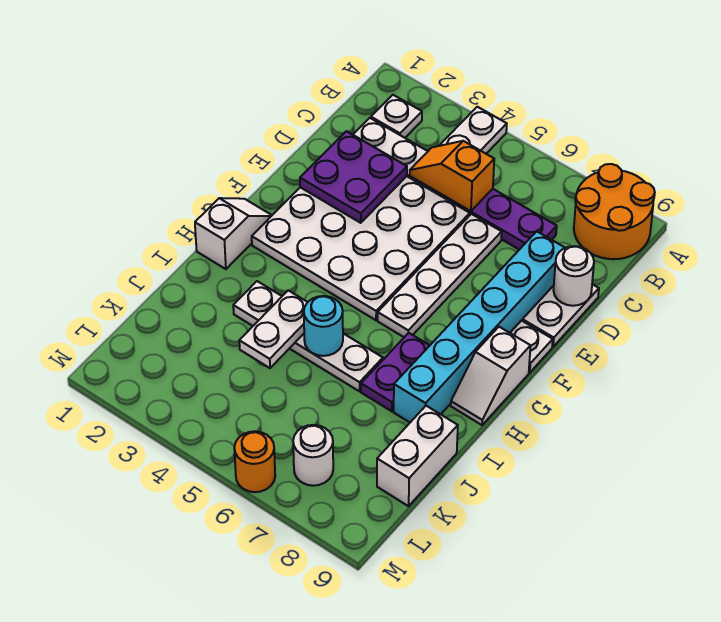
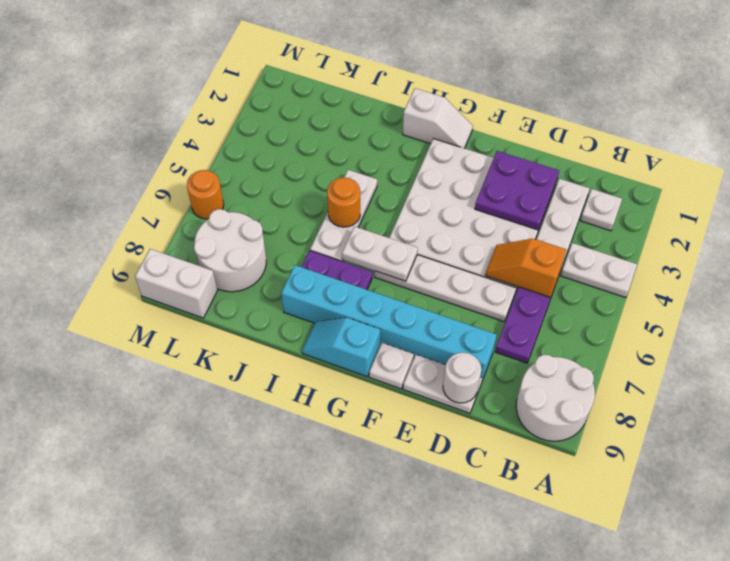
orange round brick A8:B9 level 1 -> white round brick A8:B9 level 1
orange slope C4:C5 level 2 top 5 -> orange slope C5:D5 level 2 top C
white slope G9:H9 level 1 top G -> cyan slope G9:H9 level 1 top G
white plate I3:I6 level 1 -> white plate I4:I6 level 1
white plate I4:J4 level 2 -> white plate G6:H6 level 2
cyan round brick I5 level 2 -> orange round brick I5 level 2
white brick J9:K9 level 1 -> white brick L9:M9 level 1
white round brick L7 level 1 -> white round brick K7:L8 level 1

